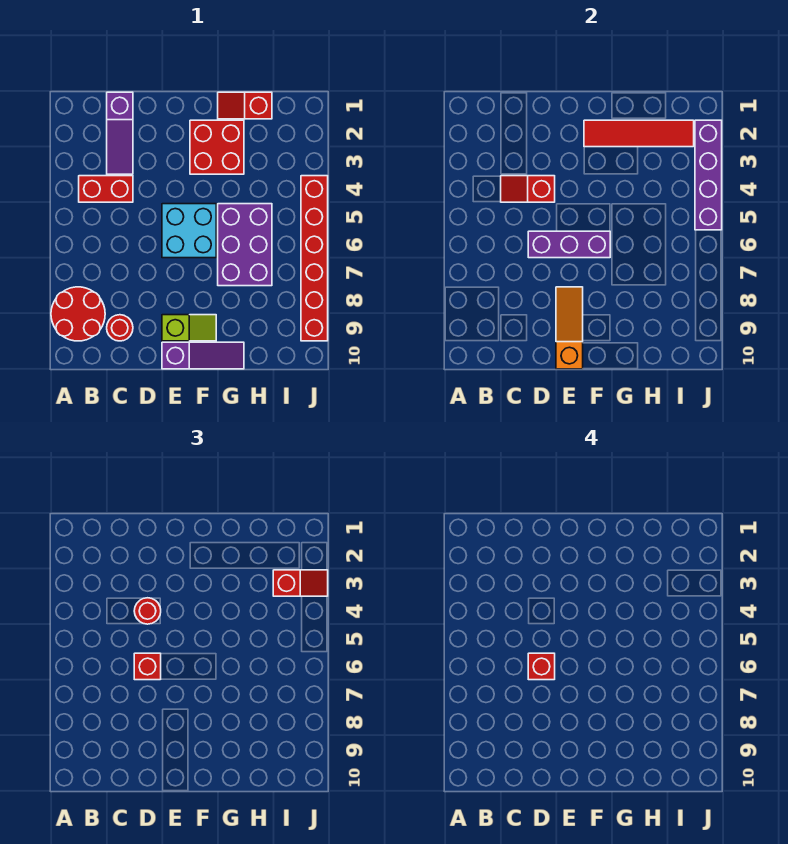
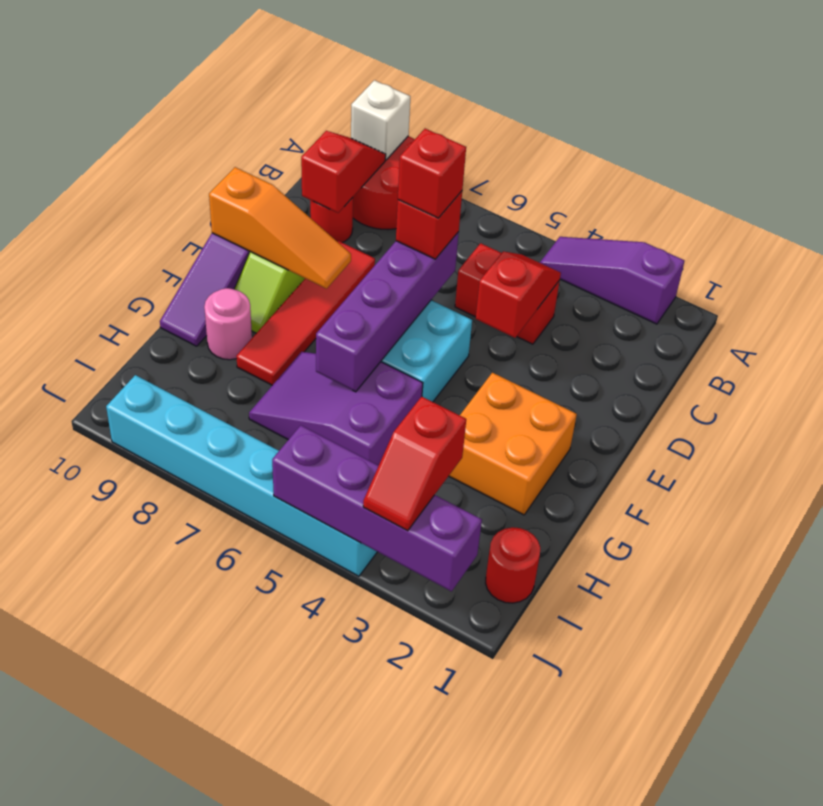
none -> white brick A9 level 2
red brick B4:C4 level 1 -> red brick C4:C5 level 1
purple slope C1:C3 level 1 top 1 -> purple slope A2:A4 level 1 top 2
red round brick D4 level 3 -> red round brick I1 level 1
purple brick D6:F6 level 2 -> purple brick D6:G6 level 2
red brick F2:G3 level 1 -> orange brick F2:G3 level 1
red tile F2:I2 level 2 -> red tile D8:G8 level 1
red slope G1:H1 level 1 top H -> red slope B9:C9 level 2 top C
purple brick G5:H7 level 1 -> purple slope G5:H7 level 1 top 5
none -> pink round brick G9 level 1
red brick J4:J9 level 1 -> cyan brick J4:J9 level 1

